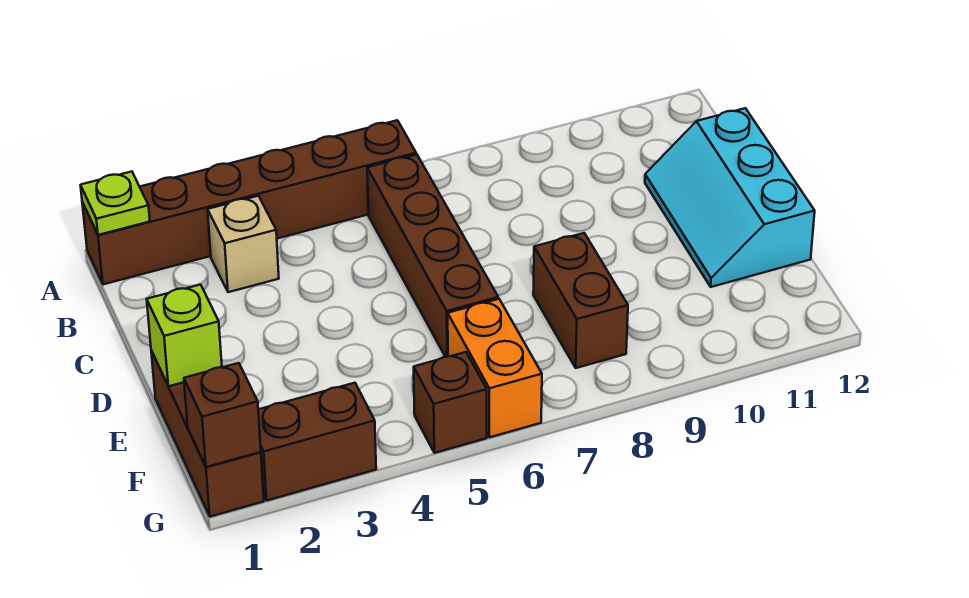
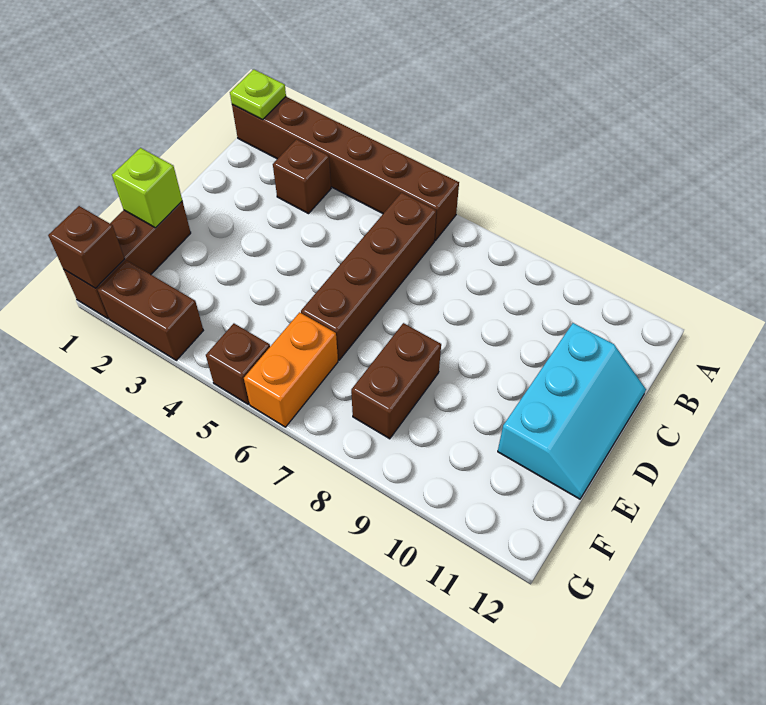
tan brick B3 level 1 -> brown brick B3 level 1
cyan slope C11:E12 level 1 top 12 -> cyan slope C11:E12 level 1 top 11

